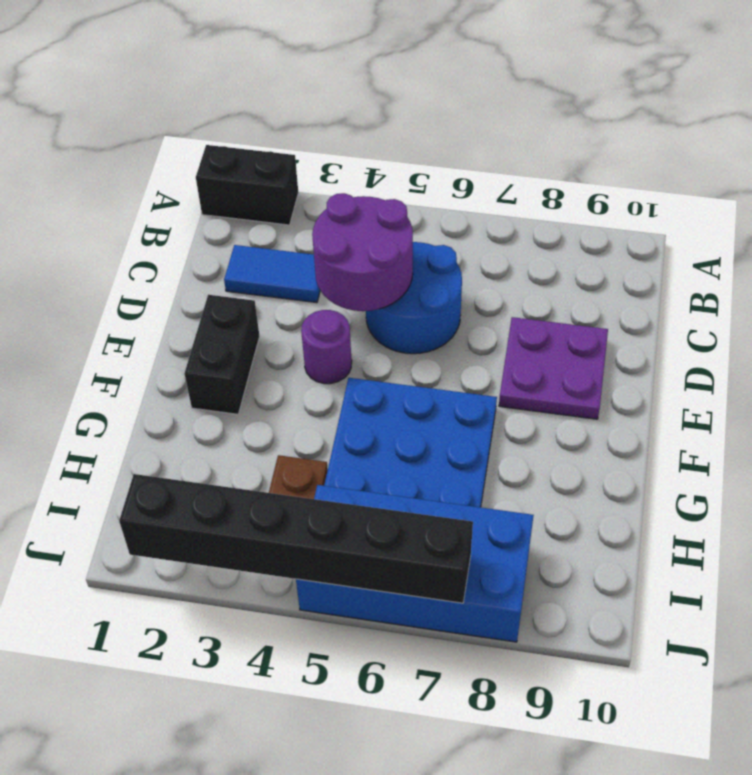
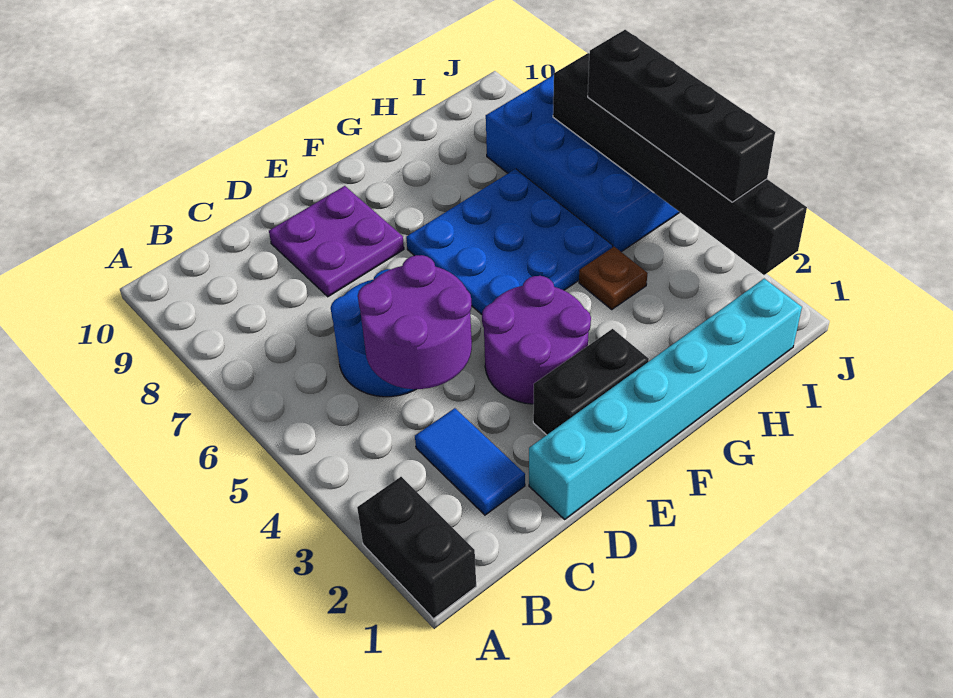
none -> cyan brick D1:I1 level 1
purple round brick E4 level 1 -> purple round brick E3:F4 level 1
none -> black brick J3:J6 level 3

